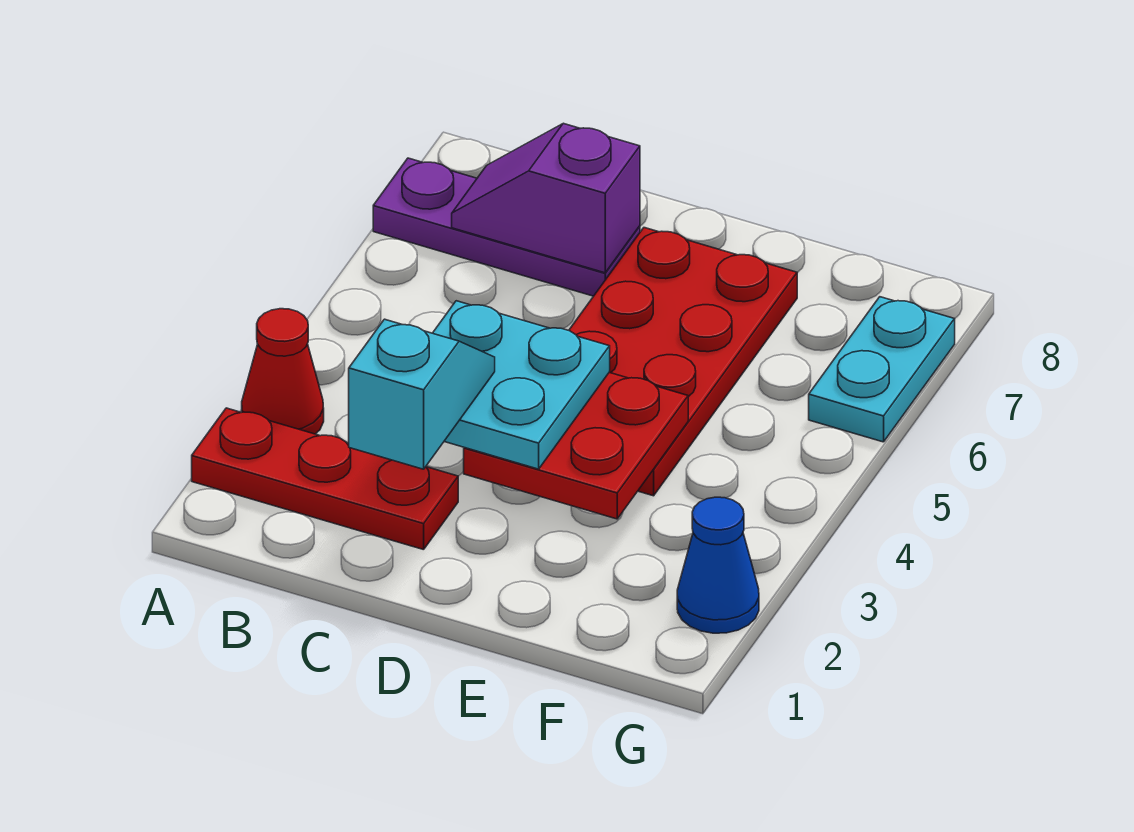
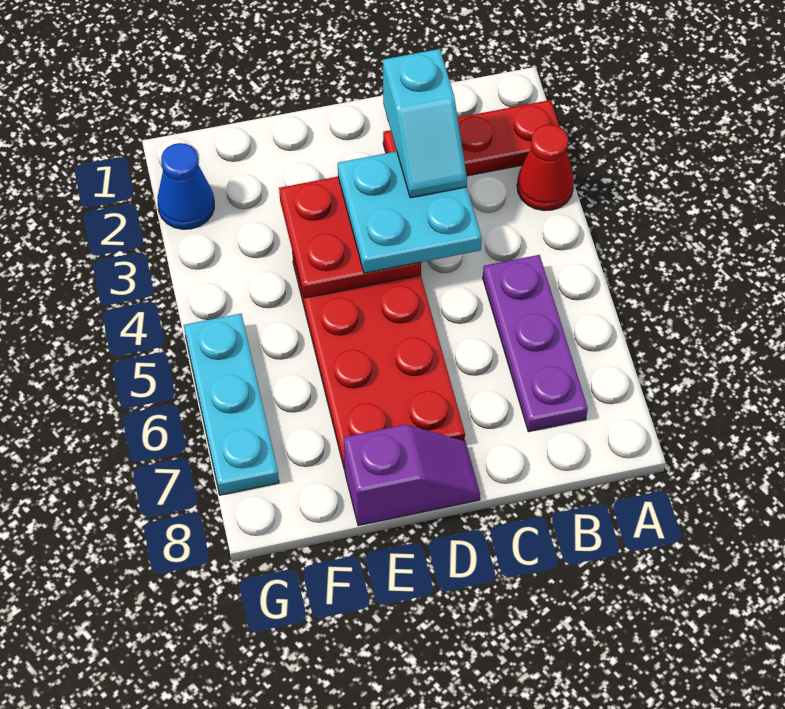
purple plate A7:C7 level 1 -> purple plate B5:B7 level 1
purple slope B7:C7 level 2 top C -> purple slope D8:E8 level 1 top E
cyan plate G6:G7 level 1 -> cyan plate G5:G7 level 1

